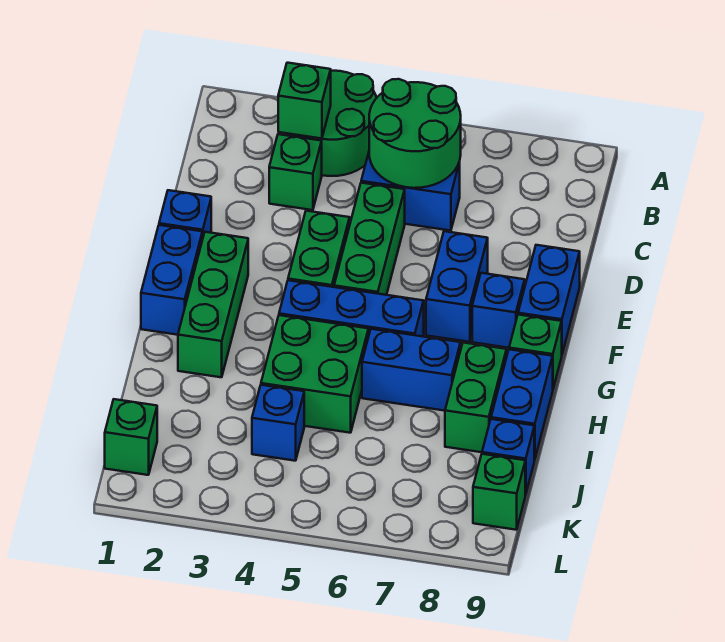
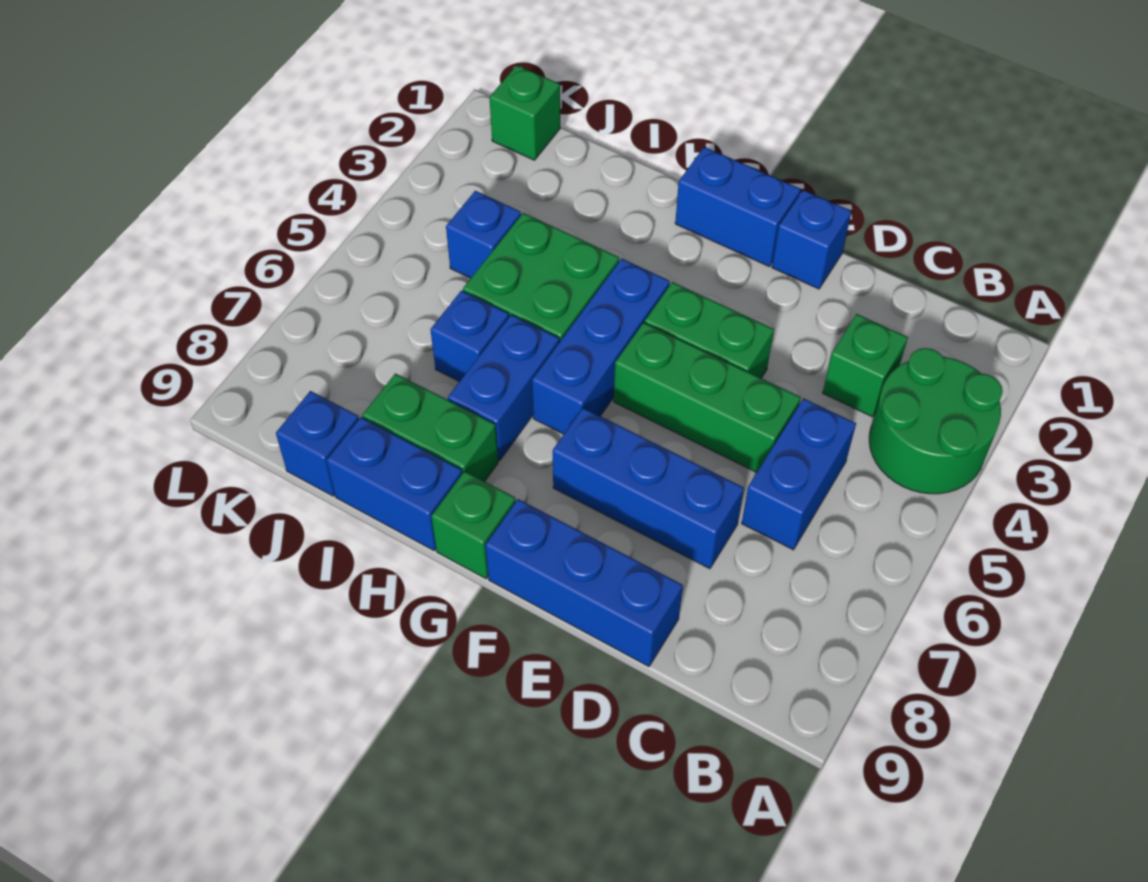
green brick B3 level 2 -> none
green round brick B5:C6 level 2 -> none
blue brick E7:F7 level 1 -> blue brick D7:F7 level 1
blue brick E9:F9 level 1 -> blue brick D9:F9 level 1
green brick F2:H2 level 1 -> none
blue brick F8 level 1 -> blue brick I6 level 1
green brick K9 level 1 -> none

